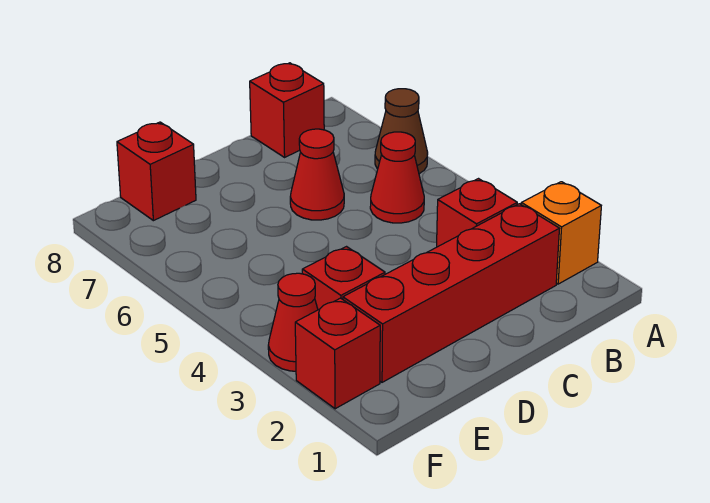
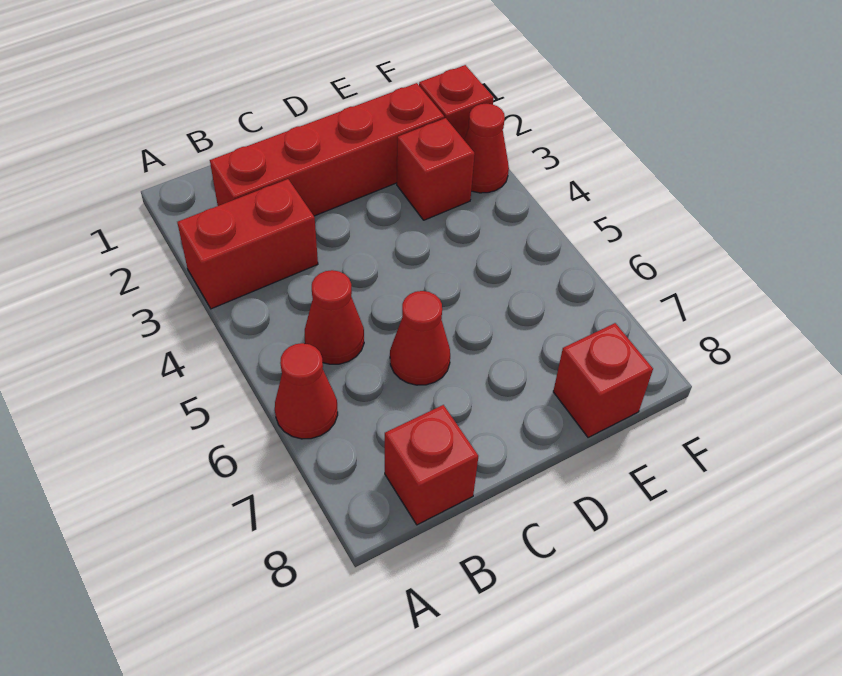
orange brick A2 level 1 -> none
brown cone A6 level 1 -> red cone A6 level 1
red brick B3 level 1 -> red brick A3:B3 level 1

